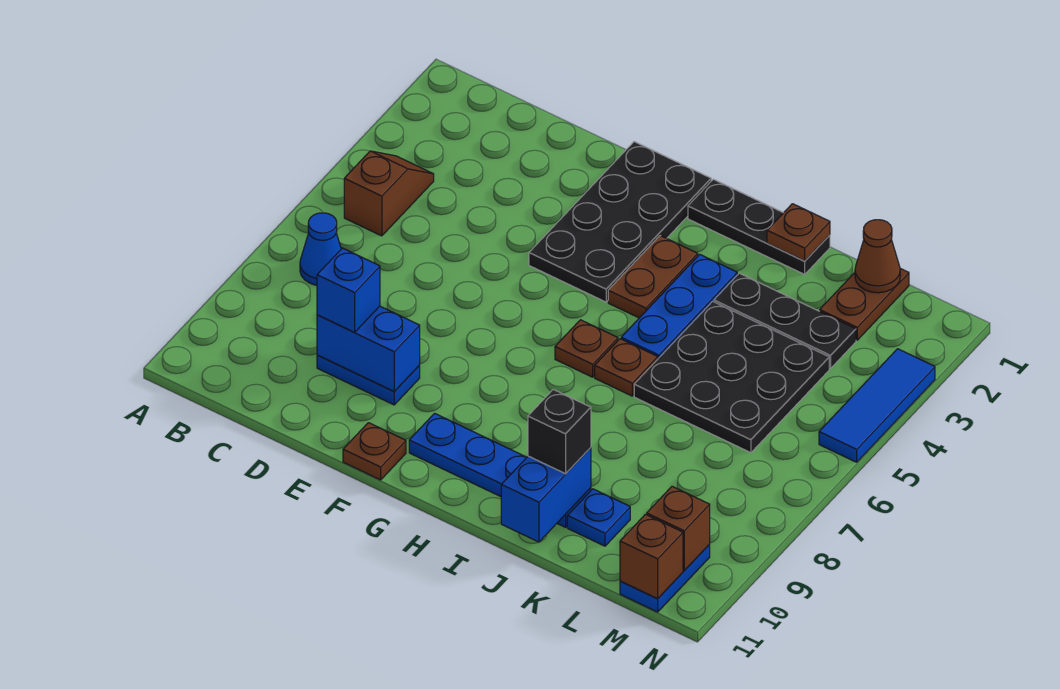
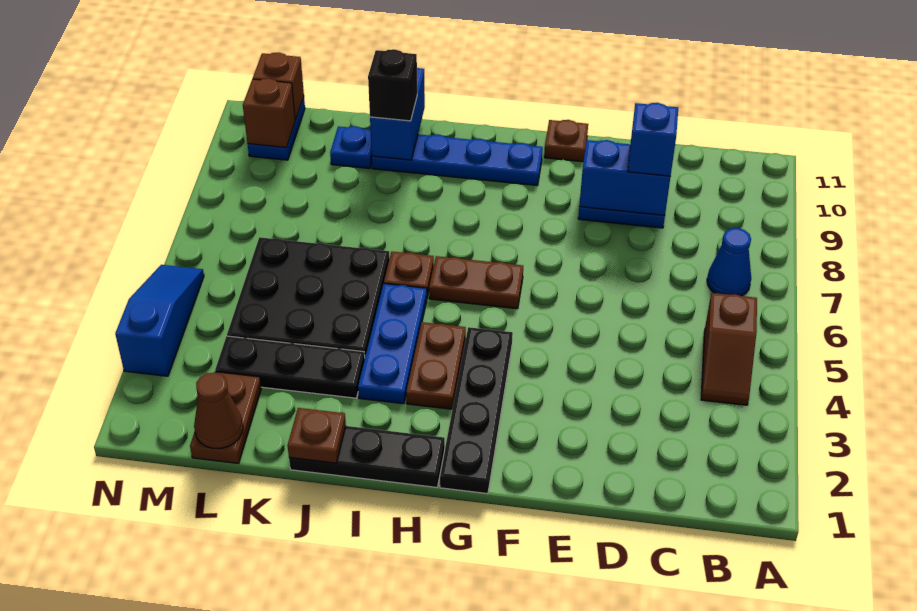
black plate F1:G4 level 1 -> black plate G1:G4 level 1
brown plate H6 level 1 -> brown plate G6:H6 level 1
blue tile N3:N5 level 1 -> blue slope N3:N5 level 1 top 3

